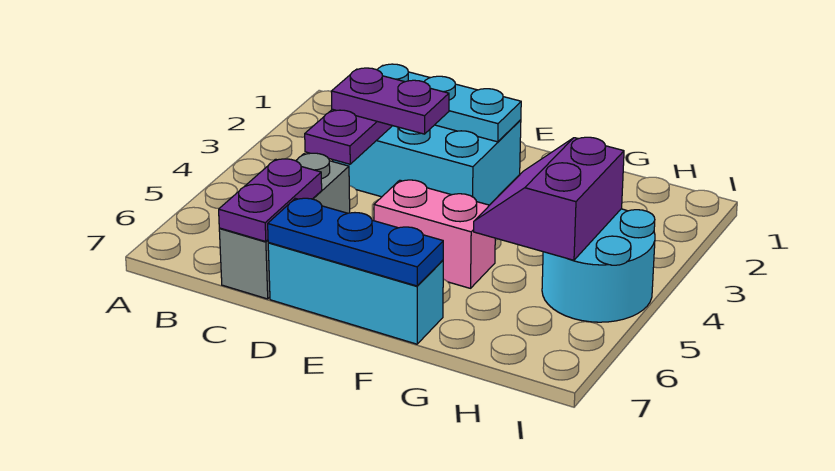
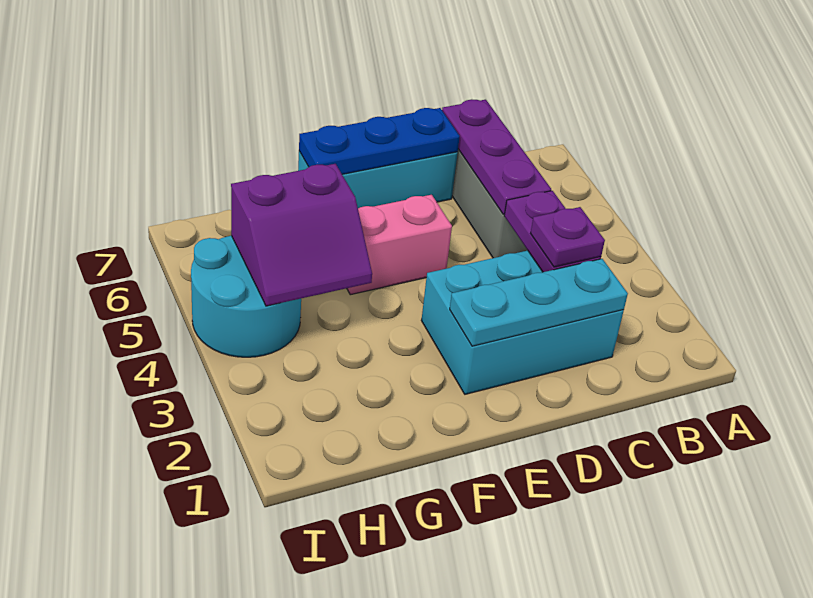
purple plate C3:D3 level 3 -> purple plate C3 level 3
purple plate C6:C7 level 2 -> purple plate C5:C7 level 2
purple slope G4:H5 level 2 top H -> purple slope G4:H5 level 2 top 5

